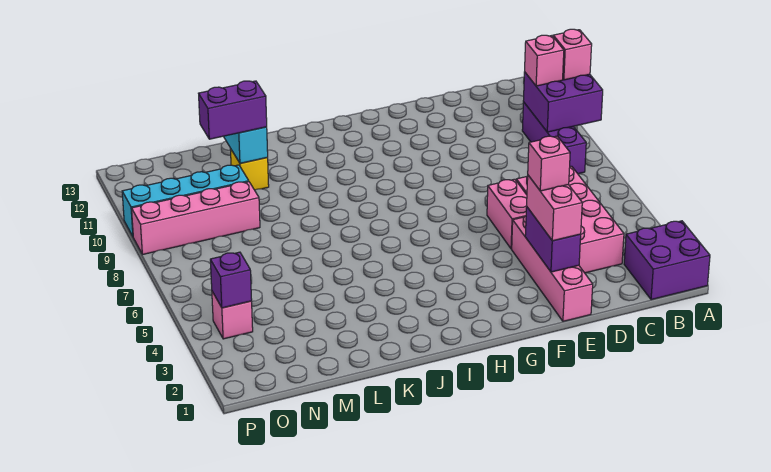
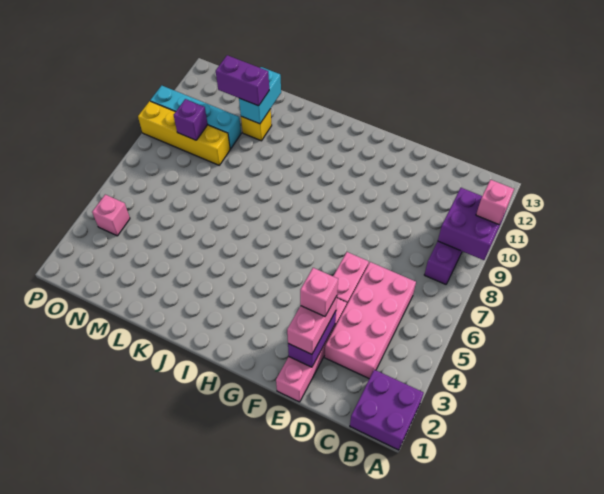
pink brick B10 level 3 -> none
pink brick M9:P9 level 1 -> yellow brick M9:P9 level 1
purple brick O4 level 2 -> purple brick N9 level 2

